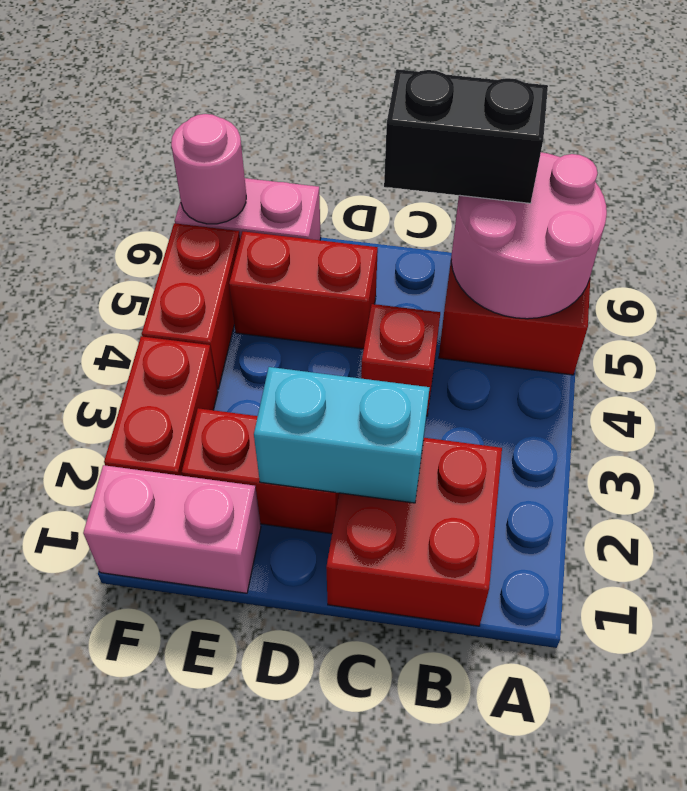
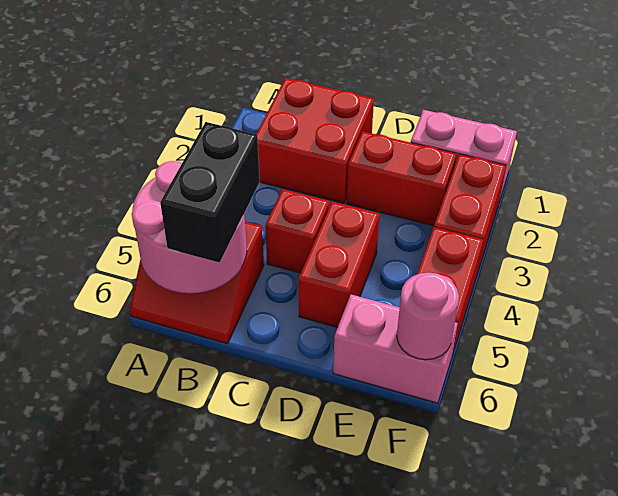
black brick B6:C6 level 3 -> black brick B5:B6 level 3
cyan brick C2:D2 level 2 -> none
red brick D5:E5 level 1 -> red brick D4:D5 level 1

